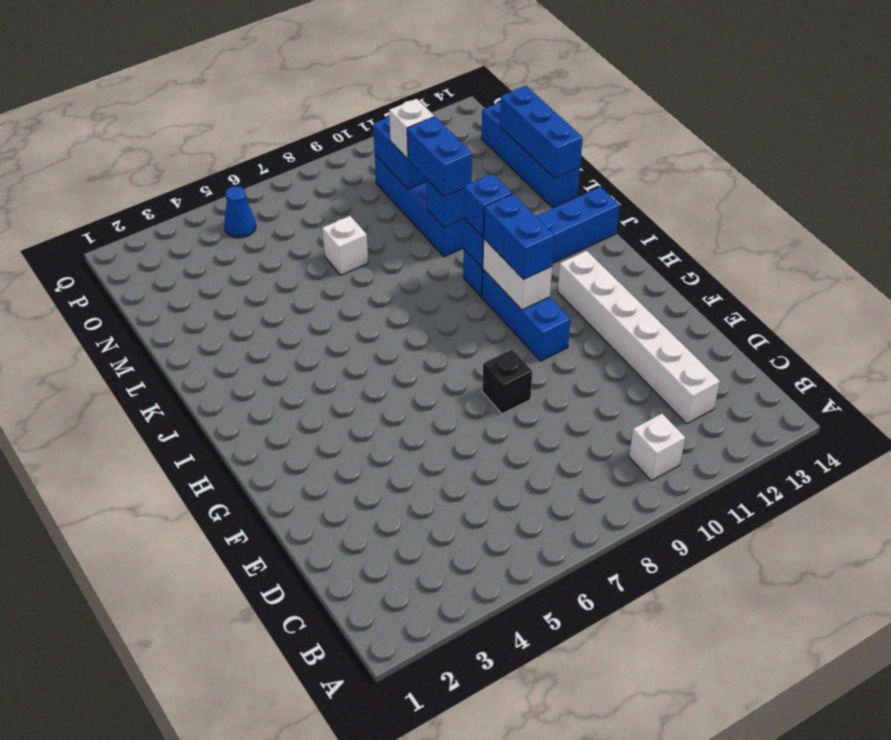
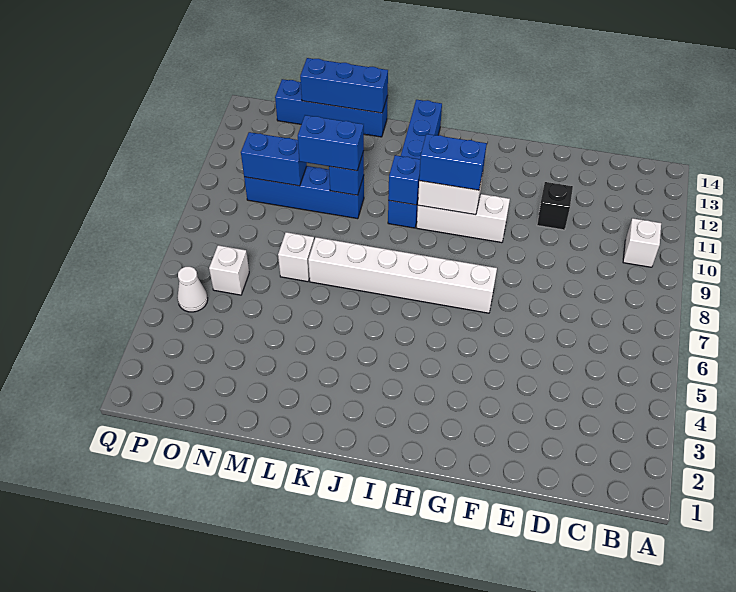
white brick C12:H12 level 1 -> white brick G7:L7 level 1
black brick F8 level 1 -> black brick E11 level 1
blue brick G10:I10 level 1 -> white brick G10:I10 level 1
blue brick J10 level 3 -> none
white brick N10 level 3 -> white brick O6 level 1
blue cone P5 level 1 -> white cone P5 level 1

